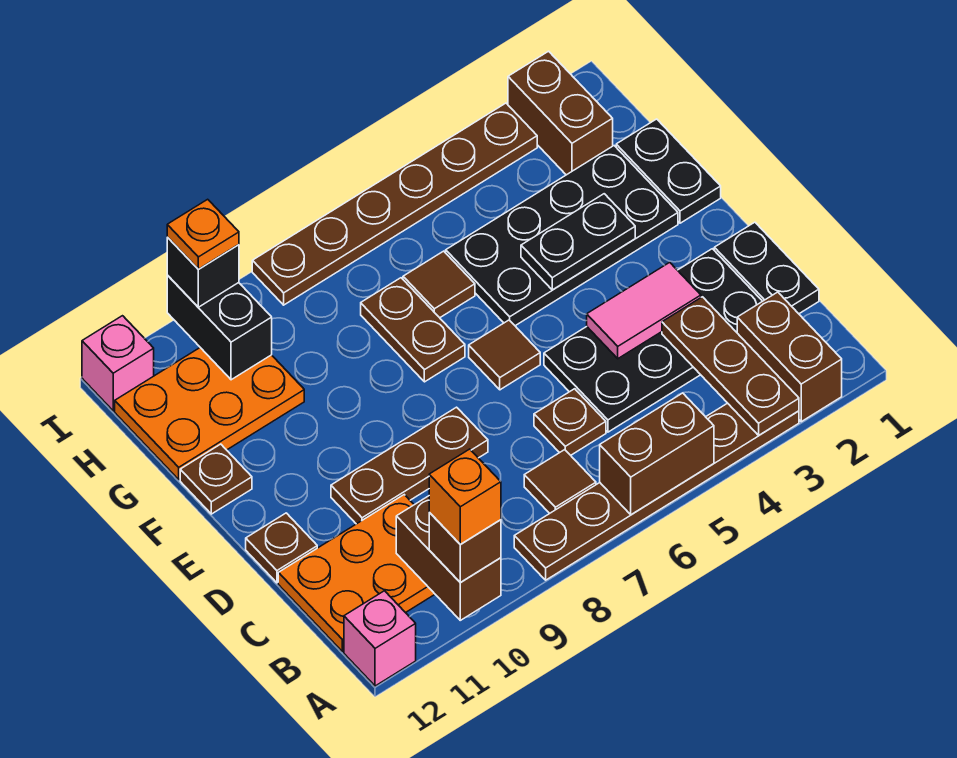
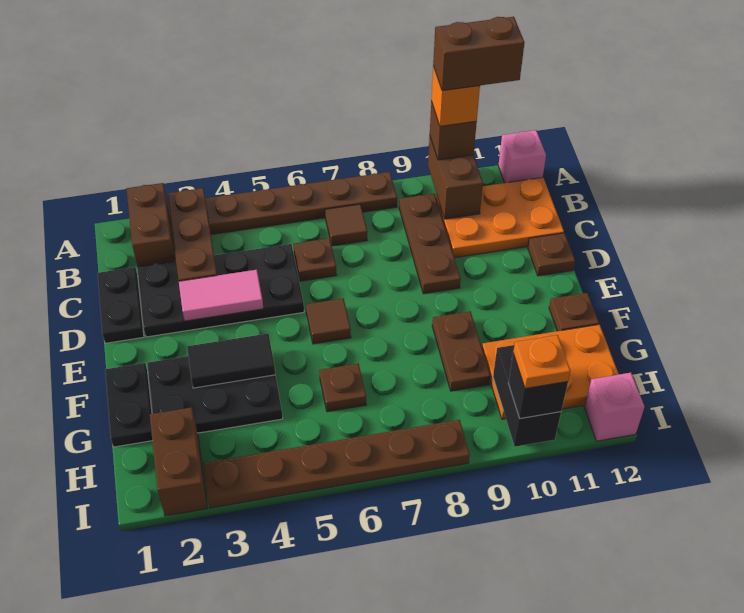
brown brick A5:A6 level 2 -> brown brick A10:A11 level 5
brown plate D8:D10 level 1 -> brown plate B9:D9 level 1
black plate F2:G5 level 1 -> black plate F2:G4 level 1
black plate F3:F4 level 2 -> black tile F3:F4 level 2
brown plate F7:G7 level 1 -> brown plate F9:G9 level 1
brown tile G6 level 1 -> brown plate G6 level 1

